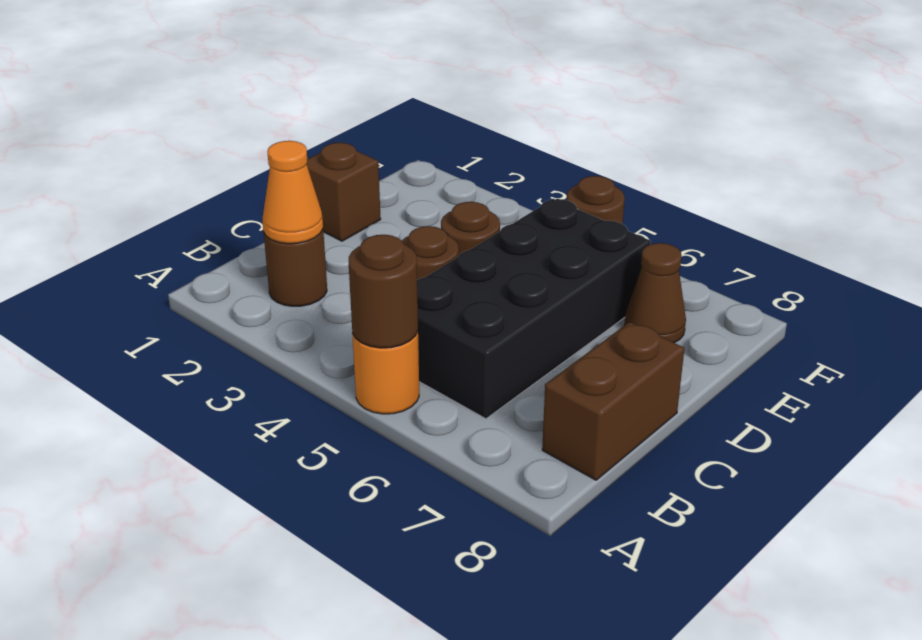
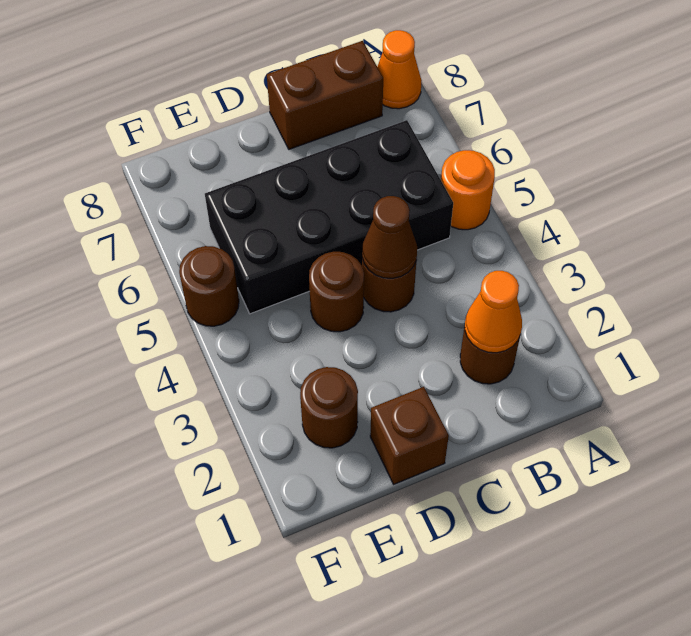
brown round brick A5 level 2 -> brown round brick E2 level 1
none -> orange cone A8 level 1
brown cone E7 level 1 -> brown cone C4 level 2

